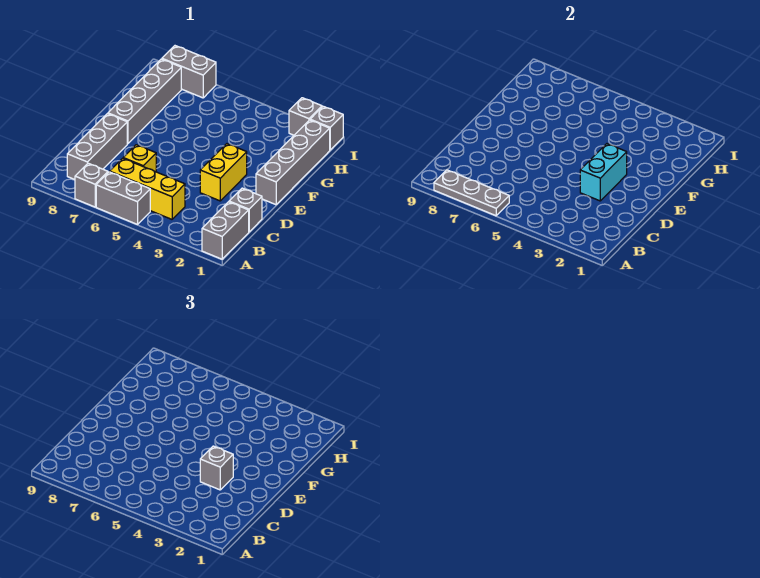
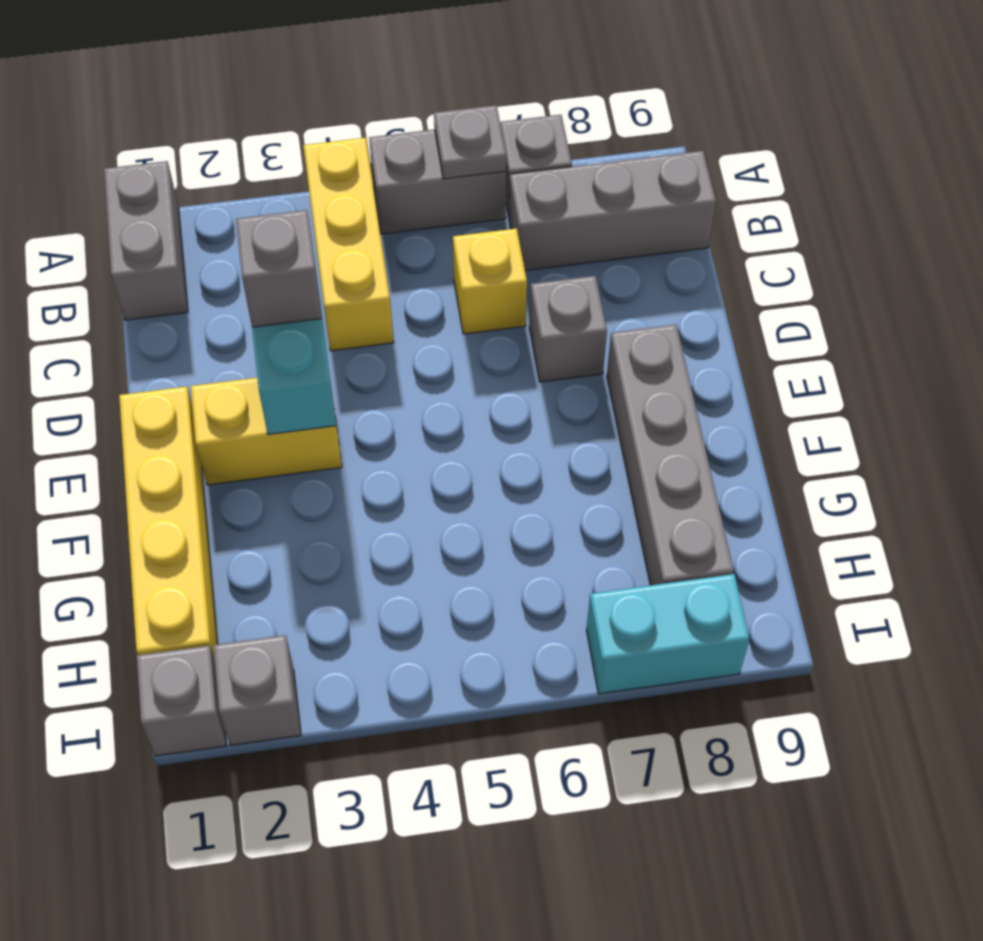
grey plate A6:A8 level 2 -> grey plate A6 level 2
yellow brick B4:B6 level 1 -> yellow brick A4:C4 level 1
grey brick B8:D8 level 1 -> grey brick B7:B9 level 1
grey brick C1 level 1 -> grey brick D7 level 1
yellow brick D3:E3 level 1 -> yellow brick E2:E3 level 1
grey brick E1:H1 level 1 -> yellow brick E1:H1 level 1
grey brick I7:I8 level 1 -> cyan brick I7:I8 level 1

